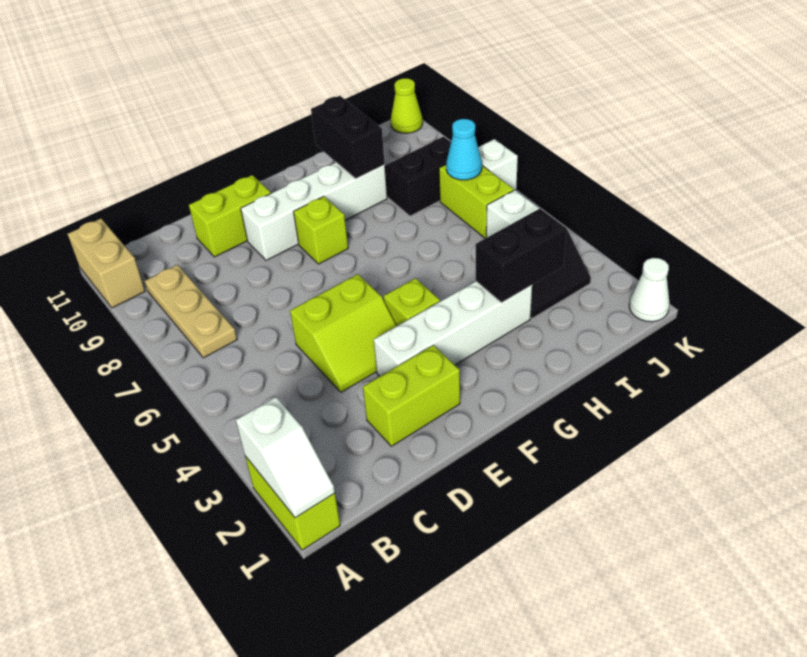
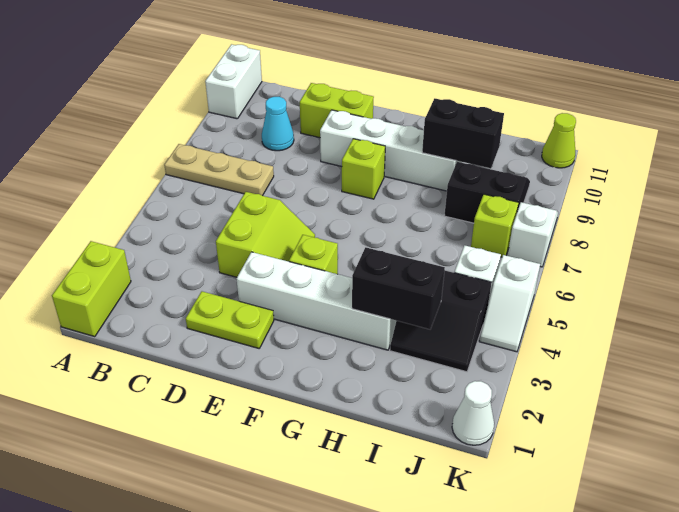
white slope A1:A2 level 2 top 2 -> white slope K4:K5 level 1 top 5
tan brick A10:A11 level 1 -> white brick A10:A11 level 1
tan plate B7:B9 level 1 -> tan plate A7:C7 level 1
lime brick D2:E2 level 1 -> lime plate D2:E2 level 1
lime slope D4:E5 level 1 top 5 -> lime slope D4:E5 level 1 top D
black brick H9:H10 level 2 -> black brick H9:I9 level 2
lime brick J6:J7 level 1 -> lime brick J7 level 1
cyan cone J7 level 2 -> cyan cone C9 level 1

